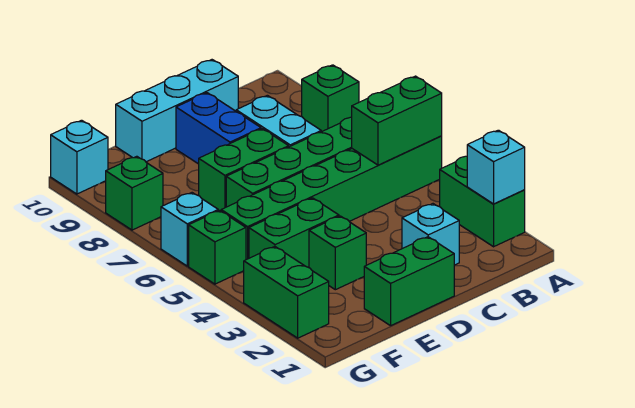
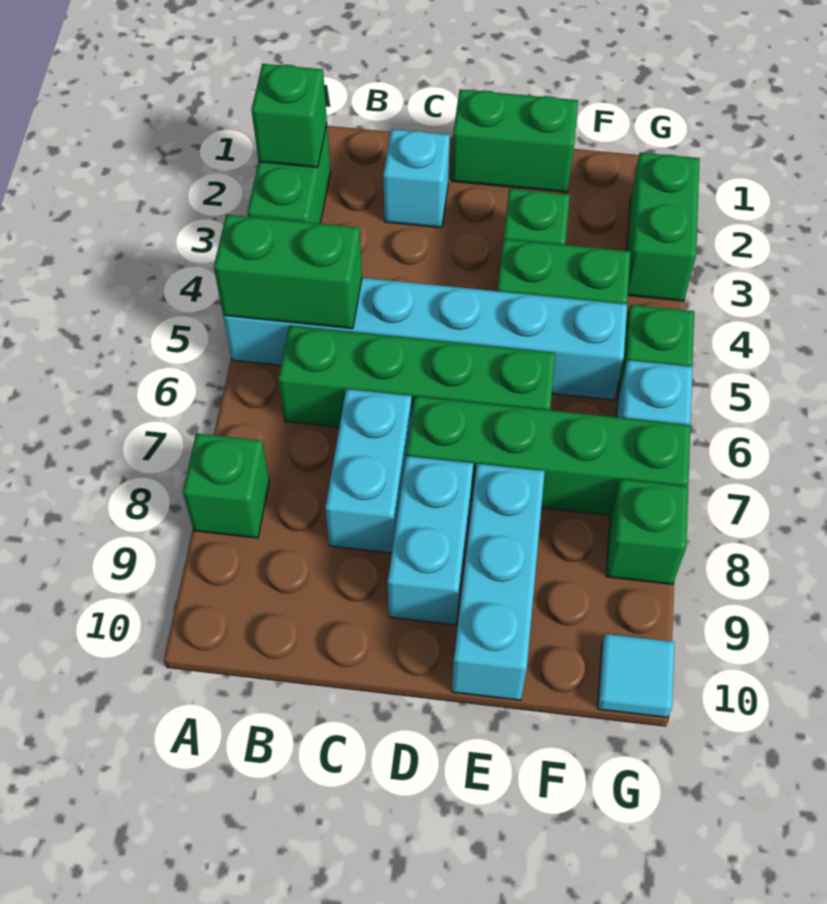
cyan brick A2 level 2 -> green brick A2 level 2
green brick A5:F5 level 1 -> cyan brick A5:F5 level 1
cyan brick C10:E10 level 1 -> cyan brick E8:E10 level 1
green brick D7:E7 level 1 -> green brick D7:G7 level 1
blue brick D8:D9 level 1 -> cyan brick D8:D9 level 1
cyan brick G10 level 1 -> cyan tile G10 level 1

